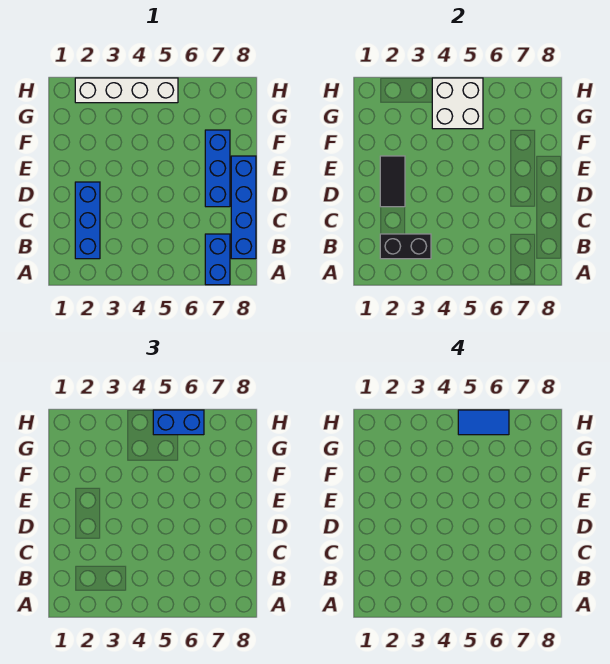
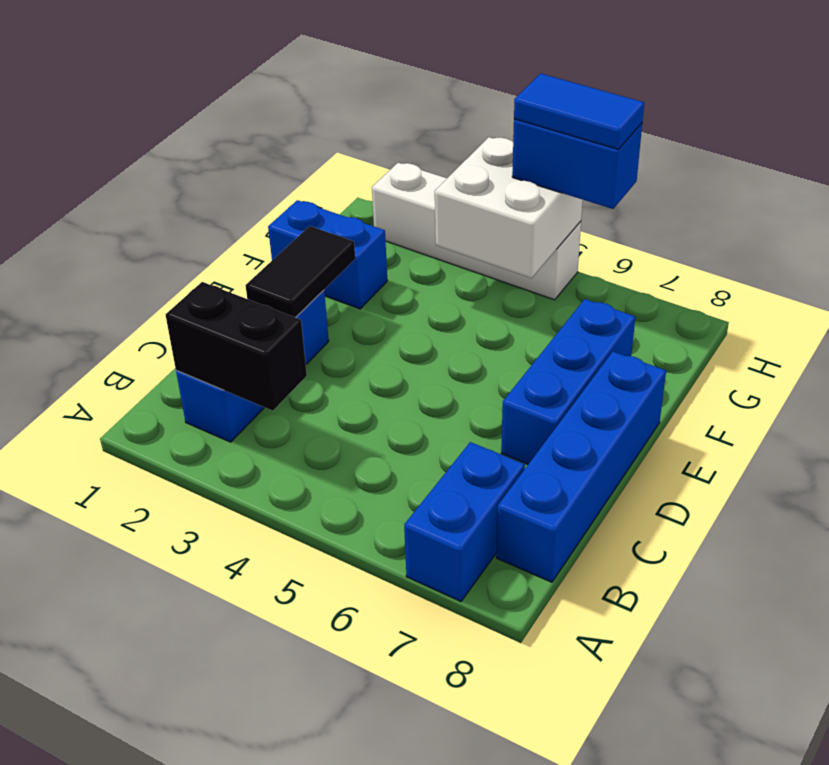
none -> blue brick F1:F2 level 1

